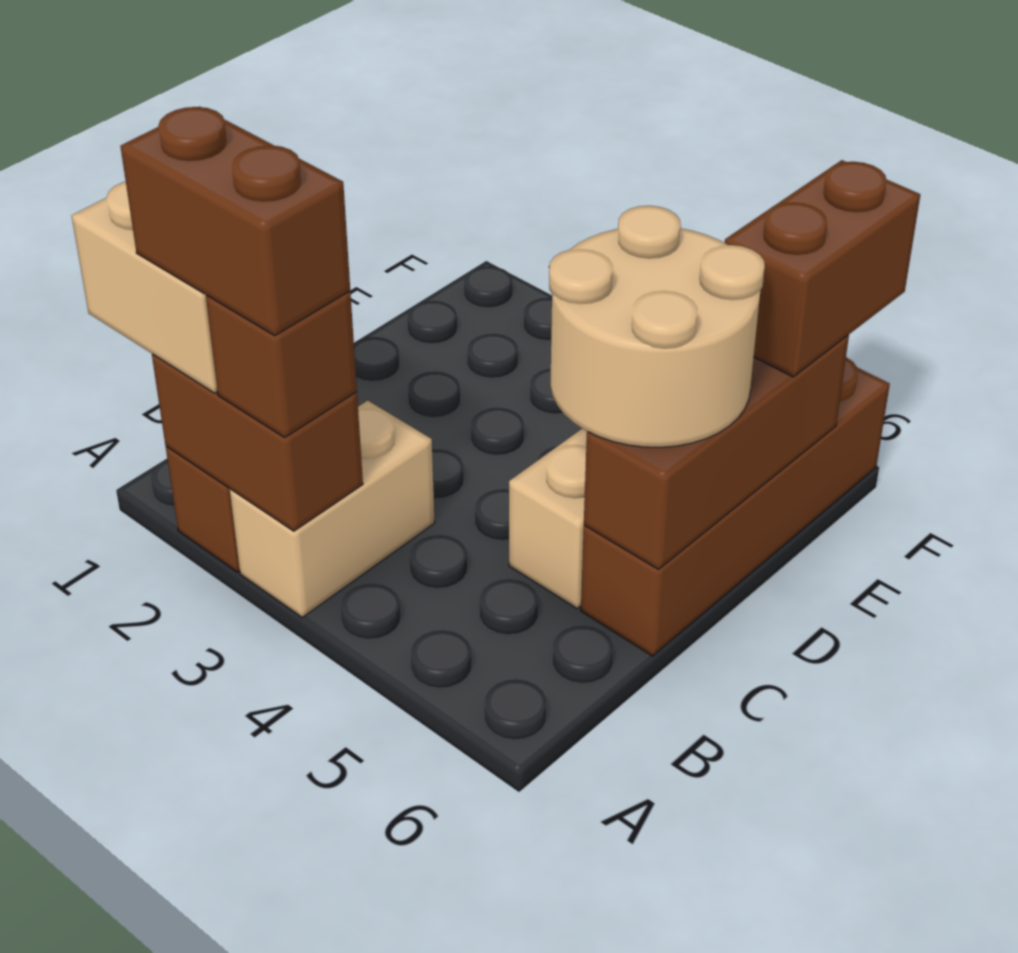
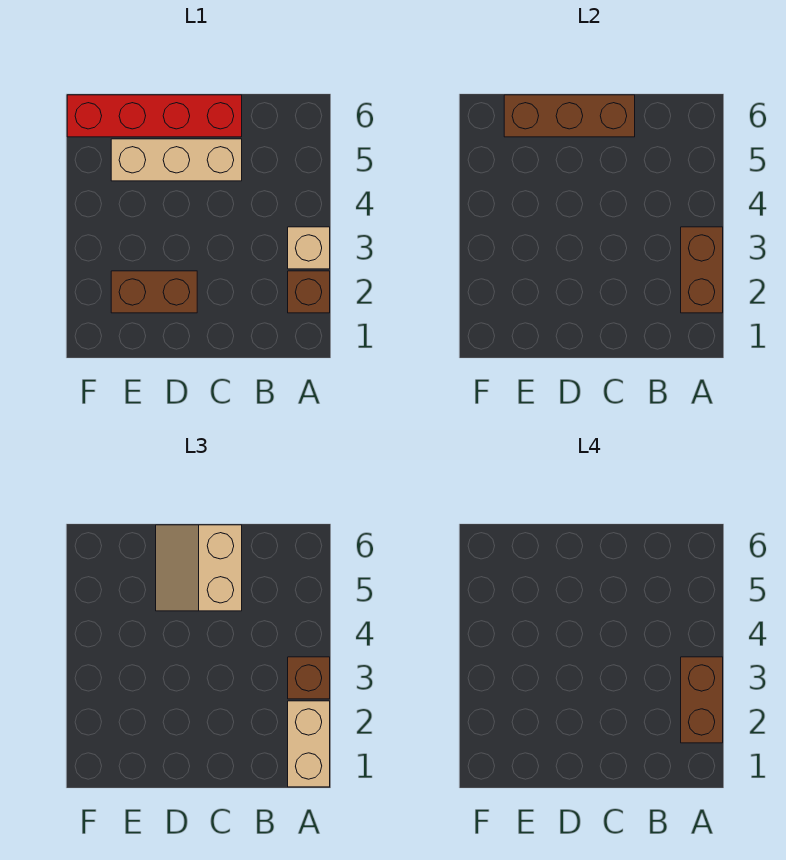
tan brick A3:B3 level 1 -> tan brick A3 level 1
tan round brick C5:D6 level 3 -> tan slope C5:D6 level 3 top C
brown brick C6:F6 level 1 -> red brick C6:F6 level 1
brown brick E6:F6 level 3 -> brown brick D2:E2 level 1

